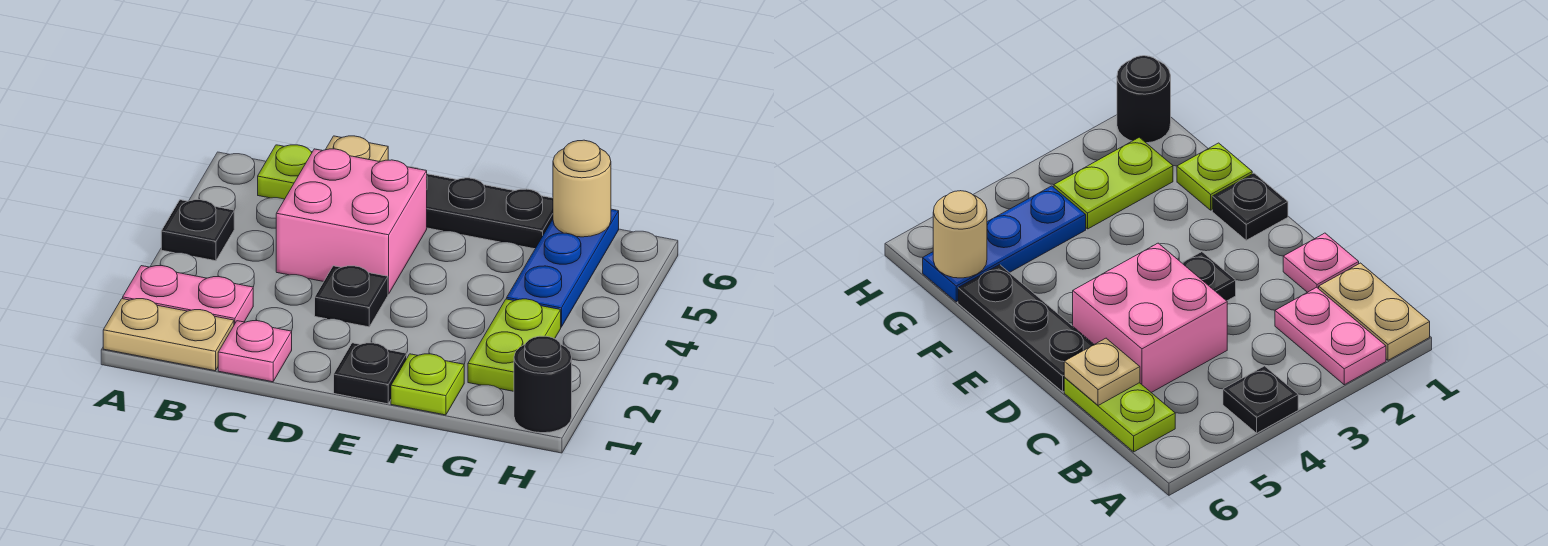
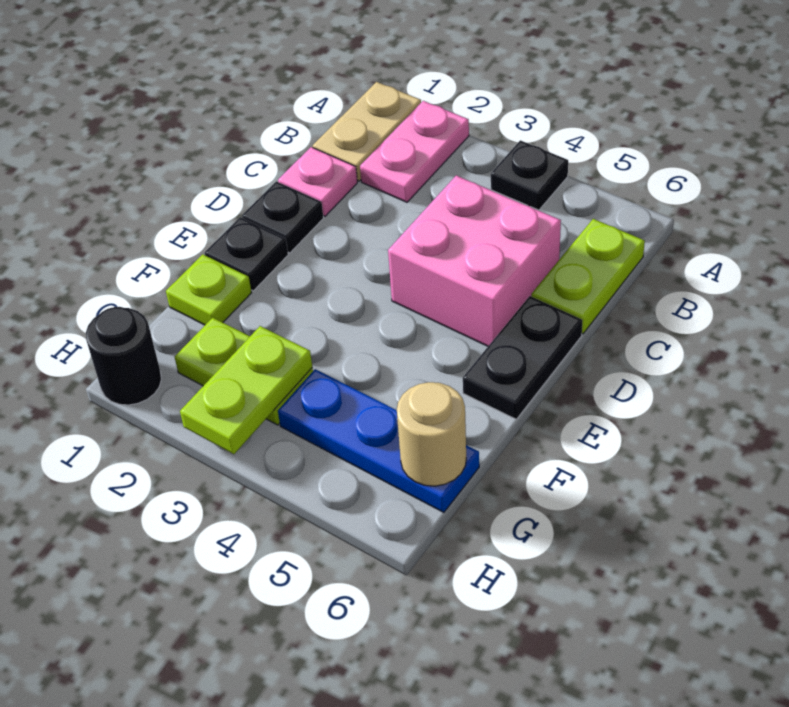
tan plate C6 level 2 -> none
black plate D3 level 1 -> black plate D1 level 1
black plate D6:F6 level 1 -> black plate D6:E6 level 1
none -> lime plate G3:H3 level 2

